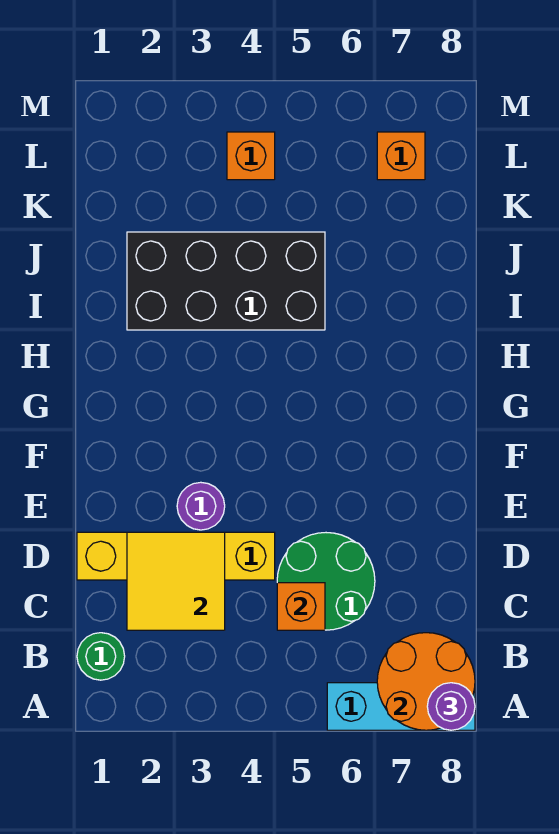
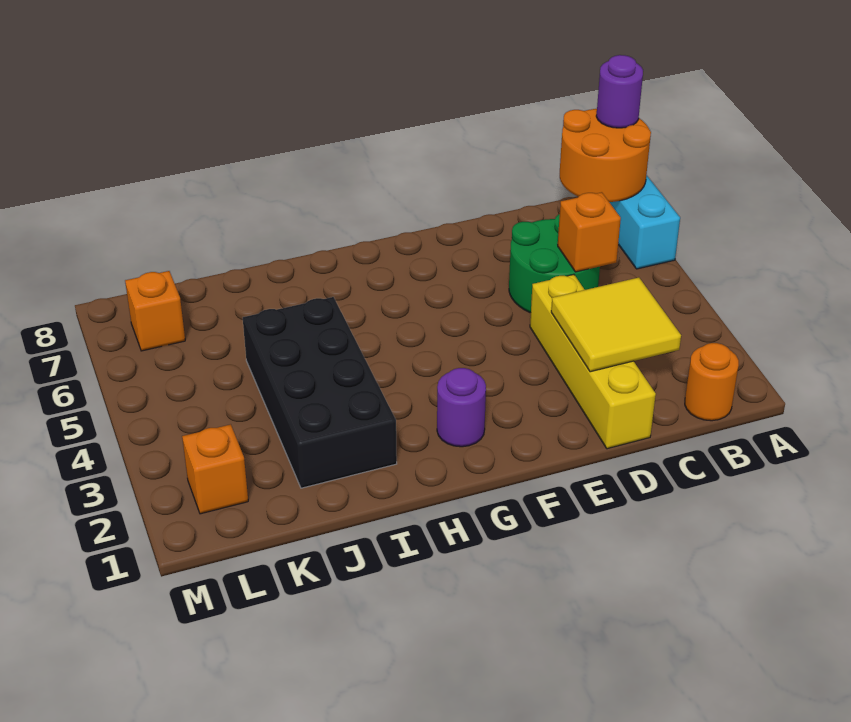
green round brick B1 level 1 -> orange round brick B1 level 1
purple round brick E3 level 1 -> purple round brick G2 level 1
orange brick L4 level 1 -> orange brick L2 level 1

